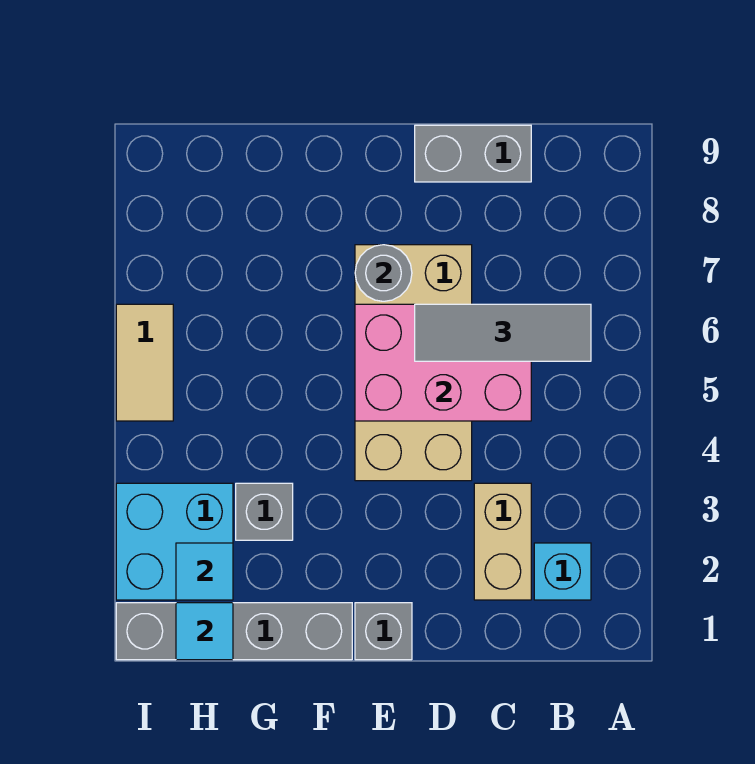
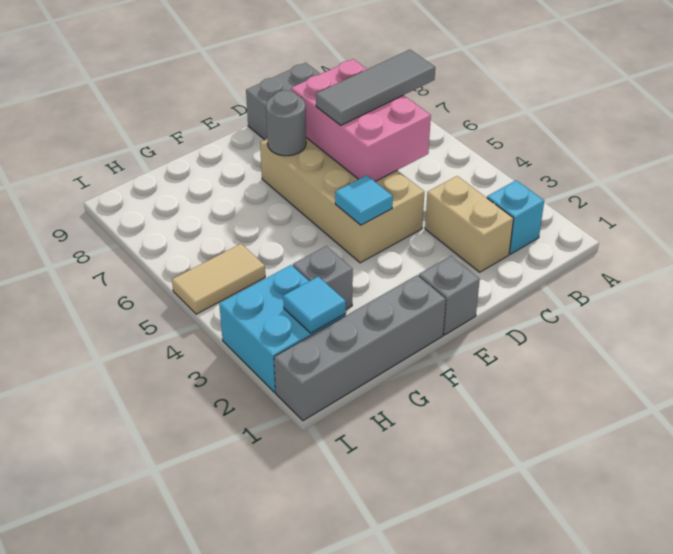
pink brick C5:E6 level 2 -> pink brick C5:D7 level 2
cyan tile H1 level 2 -> cyan tile E4 level 2
tan tile I5:I6 level 1 -> tan tile H5:I5 level 1

